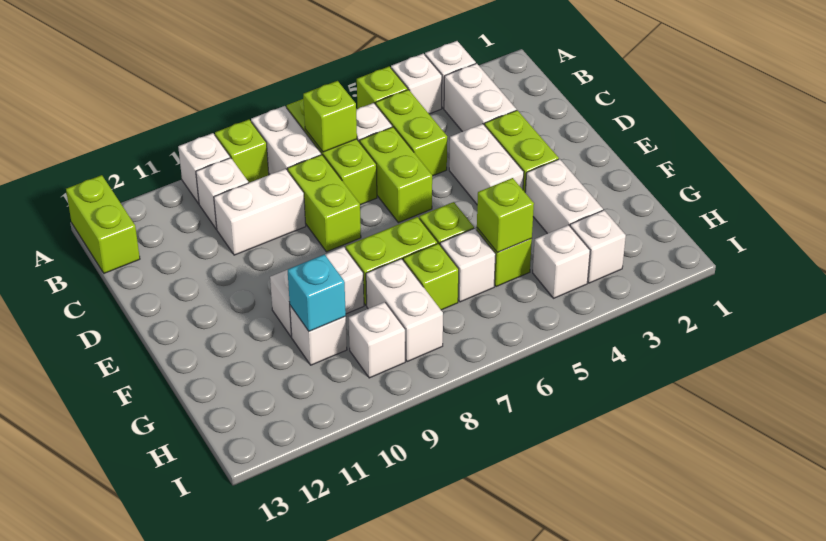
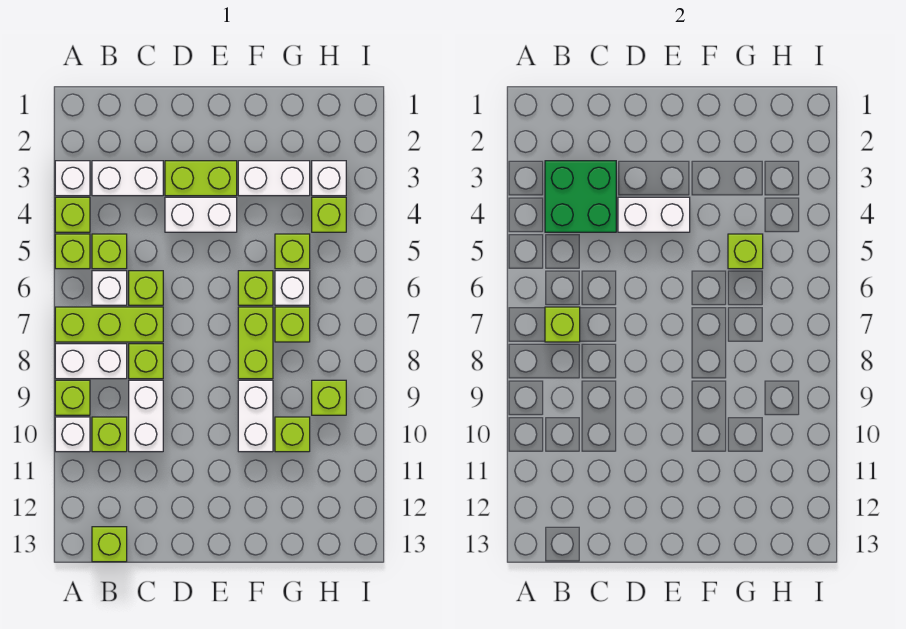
white brick A4 level 1 -> lime brick A4 level 1
lime brick A13:B13 level 1 -> lime brick B13 level 1
none -> green brick B3:C4 level 2
lime brick B5:C5 level 1 -> lime brick B5 level 1
white brick B10 level 1 -> lime brick B10 level 1
lime brick C6:D6 level 1 -> lime brick C6 level 1
lime brick C8:D8 level 1 -> lime brick C8 level 1
white brick G8:H8 level 1 -> white brick D4:E4 level 2
white brick G10 level 1 -> lime brick G10 level 1
cyan brick G10 level 2 -> none
white brick H4 level 1 -> lime brick H4 level 1
white brick H9 level 1 -> lime brick H9 level 1

